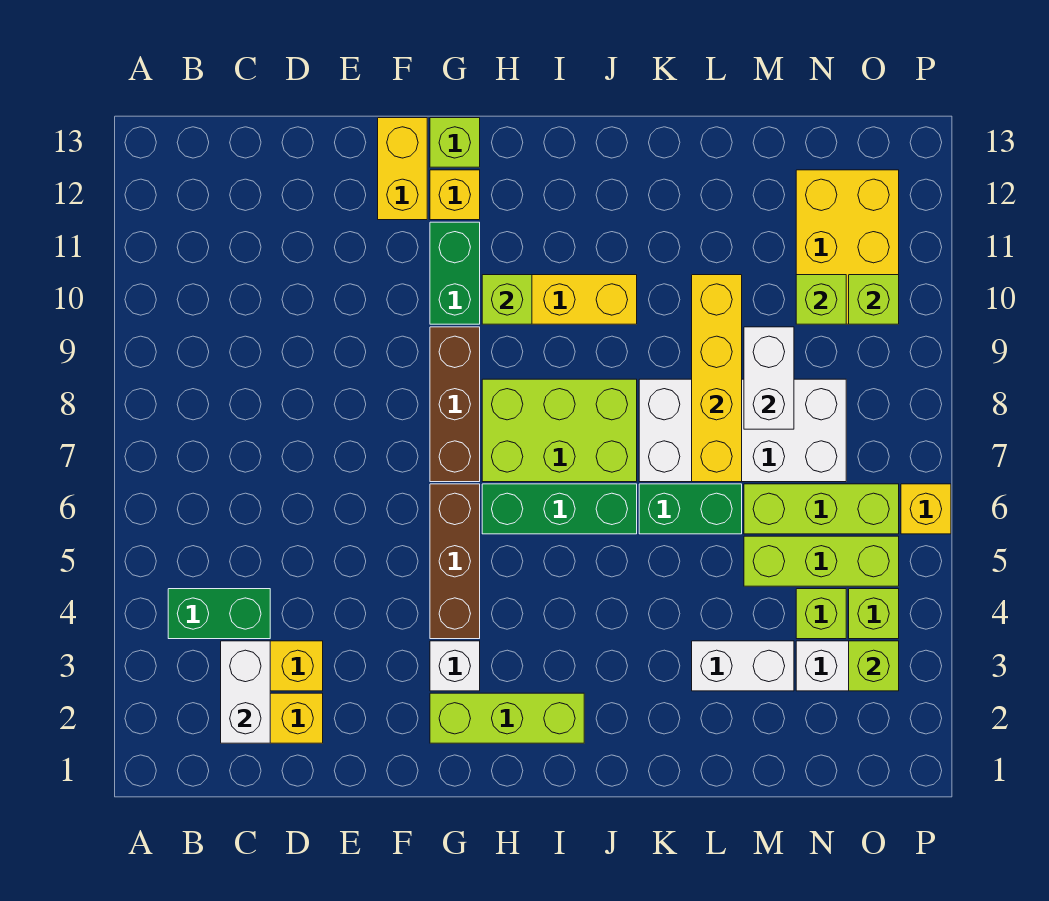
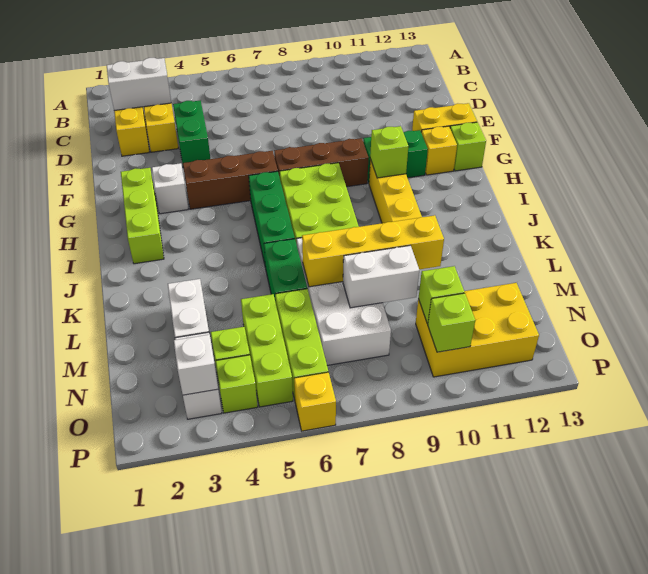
green brick B4:C4 level 1 -> green brick D4:E4 level 1
lime brick O3 level 2 -> white brick O3 level 2

